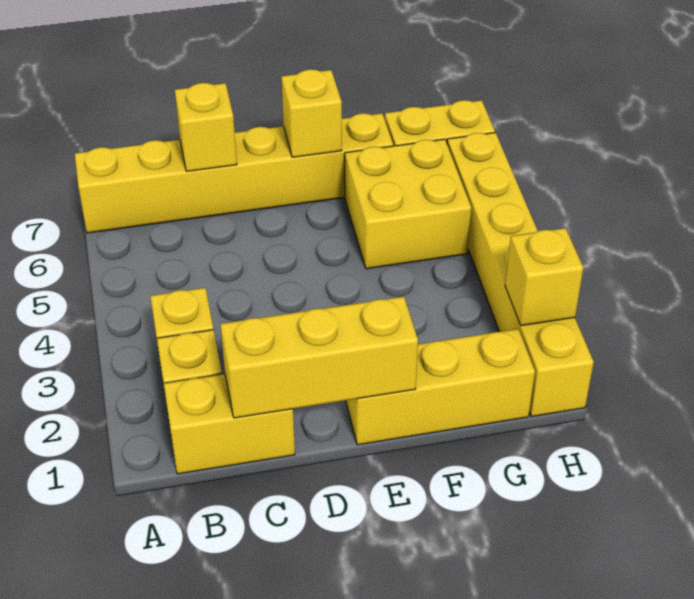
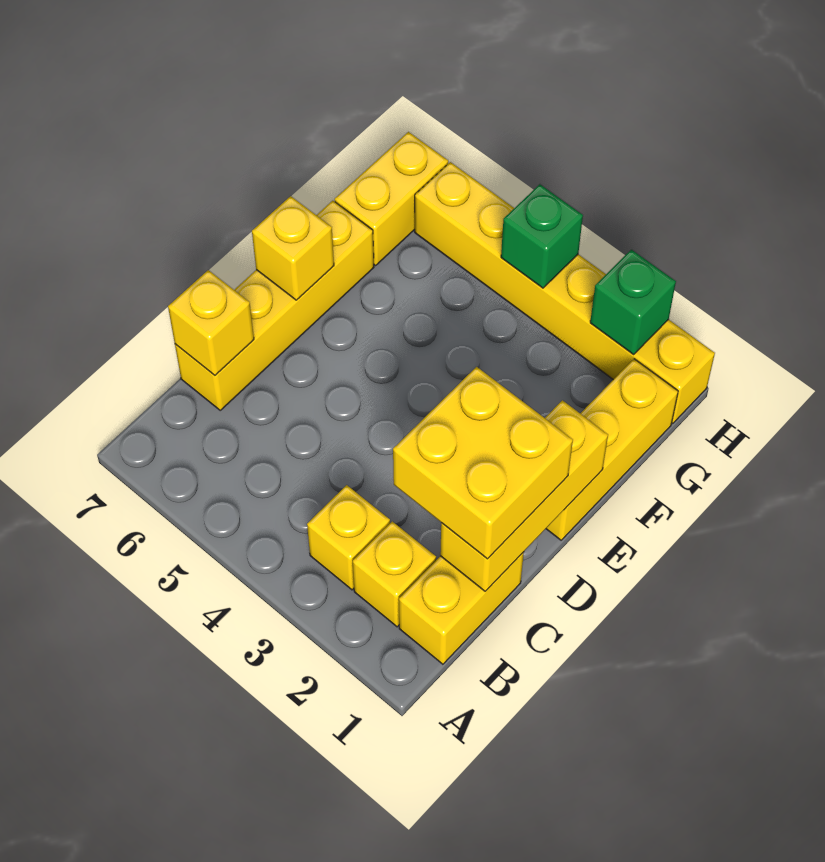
yellow brick A7:F7 level 1 -> yellow brick C7:F7 level 1
yellow brick F5:G6 level 1 -> yellow brick C1:D2 level 3
yellow brick H2 level 2 -> green brick H2 level 2
none -> green brick H4 level 2

